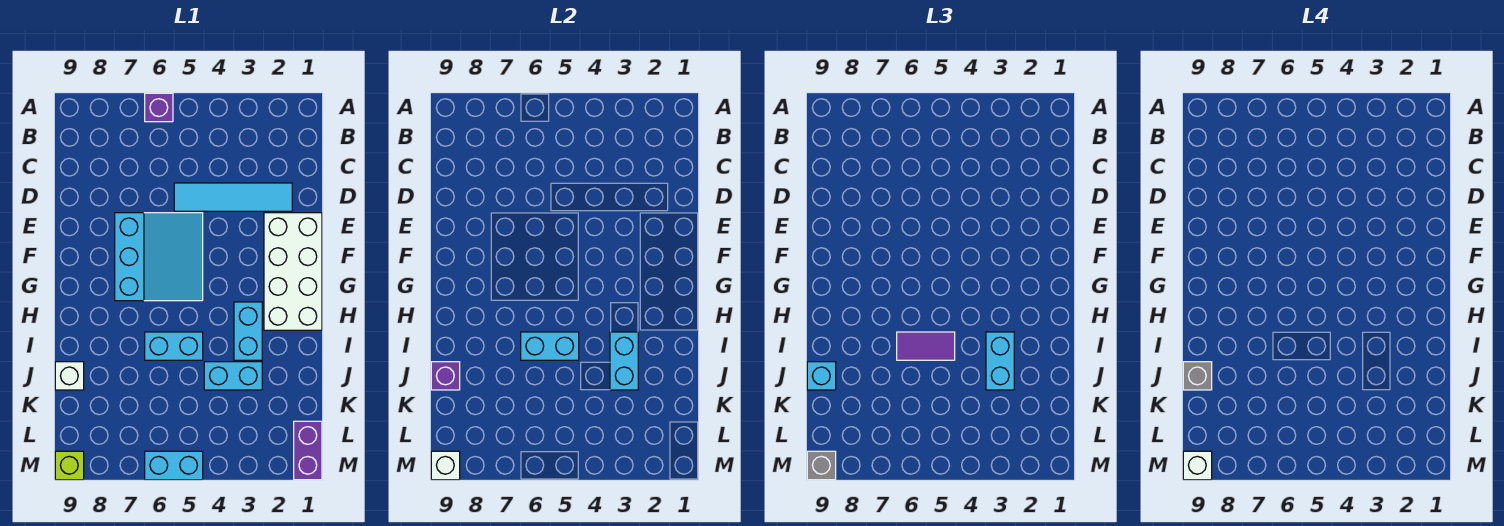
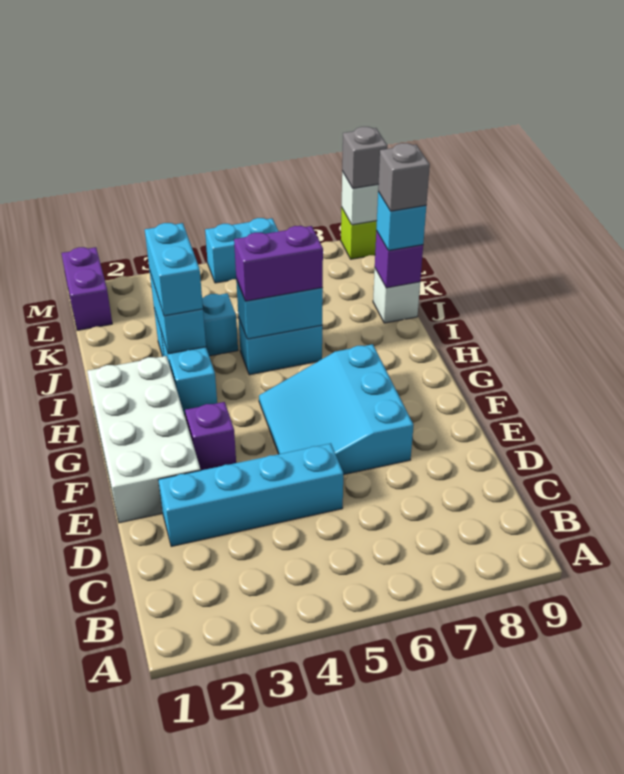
purple brick A6 level 1 -> purple brick F3 level 1
cyan tile D2:D5 level 1 -> cyan brick D2:D5 level 1
purple tile I5:I6 level 3 -> purple brick I5:I6 level 3
white brick M9 level 4 -> none

